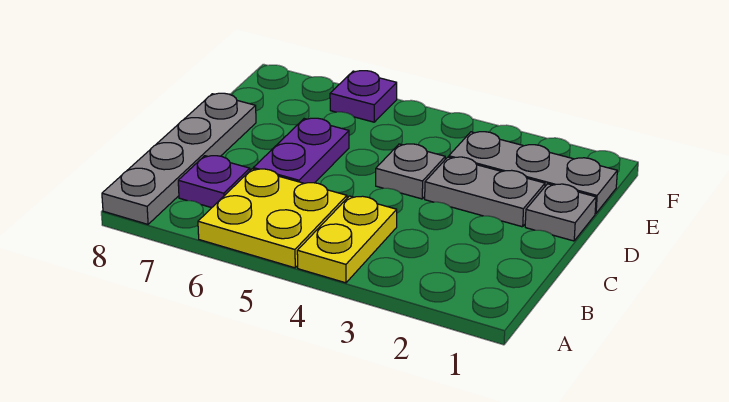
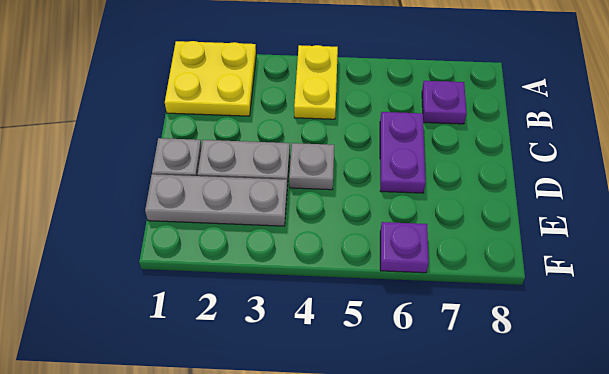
yellow plate A5:B6 level 1 -> yellow plate A1:B2 level 1
grey plate A8:D8 level 1 -> none

